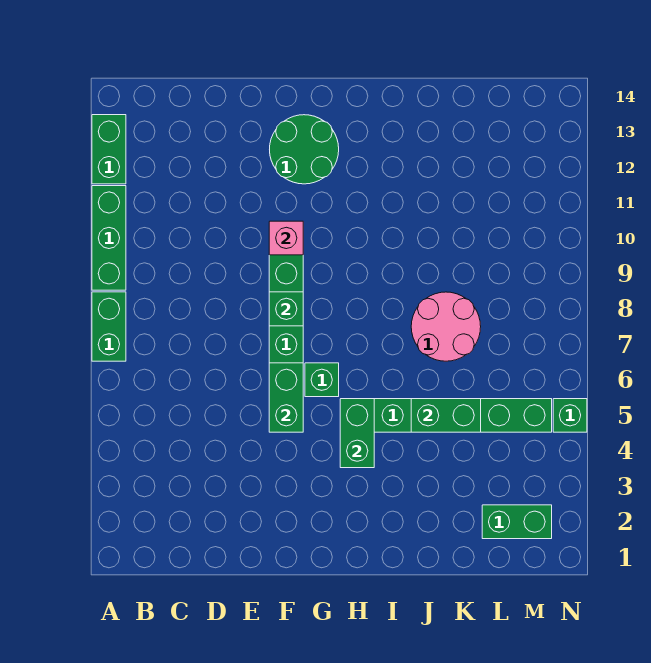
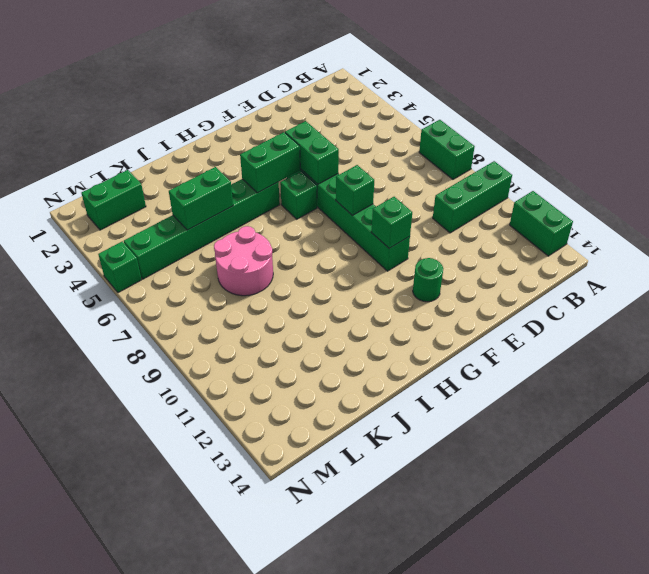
green brick A9:A11 level 1 -> green brick A10:C10 level 1
pink brick F10 level 2 -> green brick F10 level 2
green round brick F12:G13 level 1 -> green round brick F12 level 1
green brick H4:H5 level 2 -> green brick G5:H5 level 2

